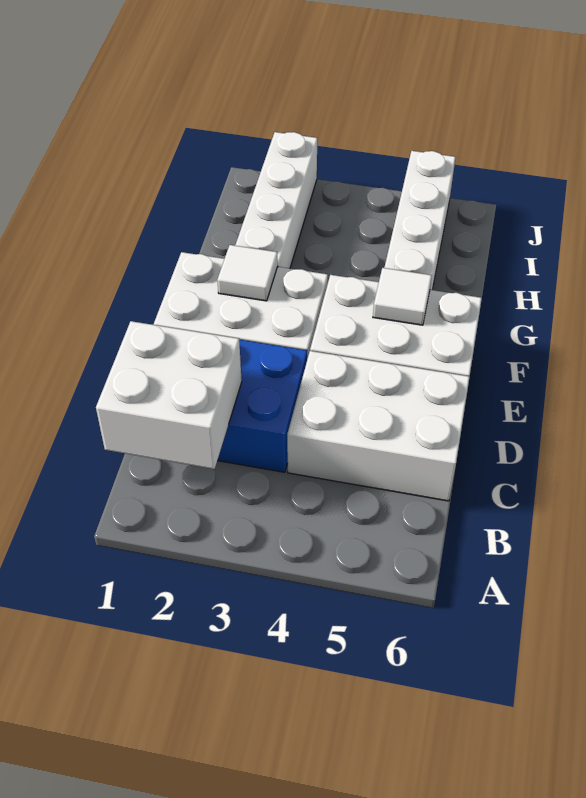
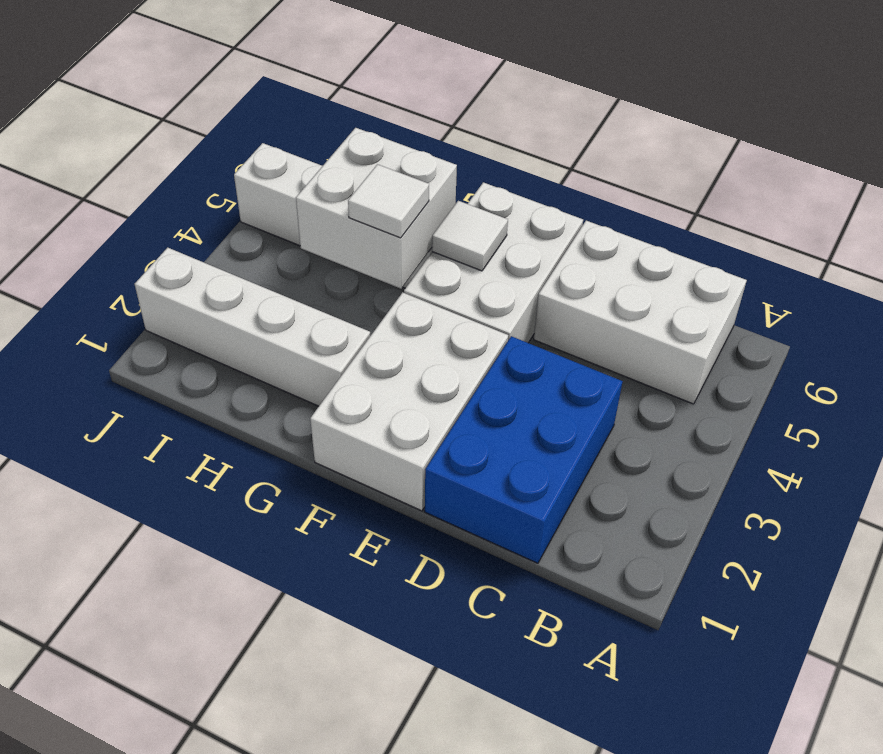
white brick B1:C2 level 2 -> white brick G4:H5 level 2
white brick C4:D6 level 1 -> white brick B5:D6 level 1
white tile F2 level 2 -> white tile G4 level 3

